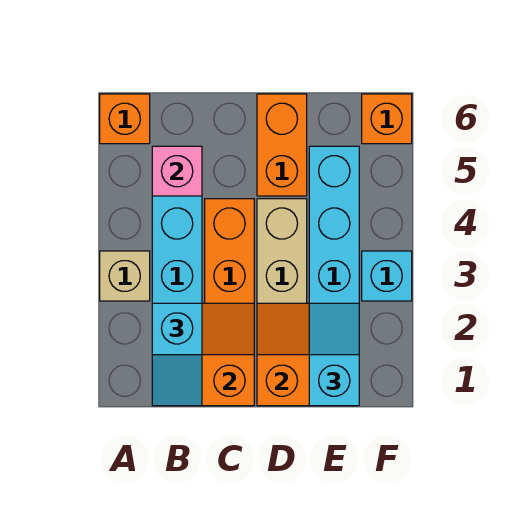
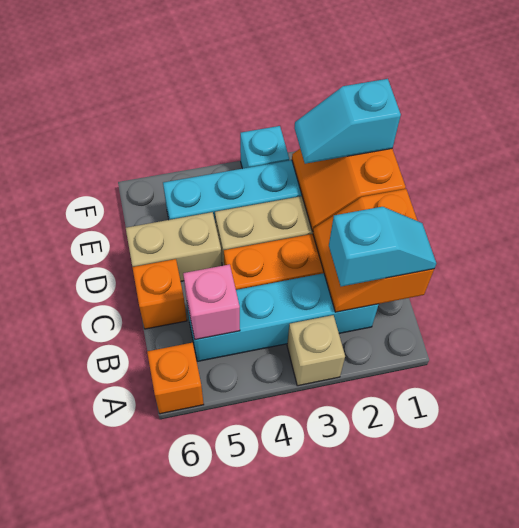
orange brick D5:D6 level 1 -> tan brick D5:D6 level 1
orange brick F6 level 1 -> orange brick C6 level 1

